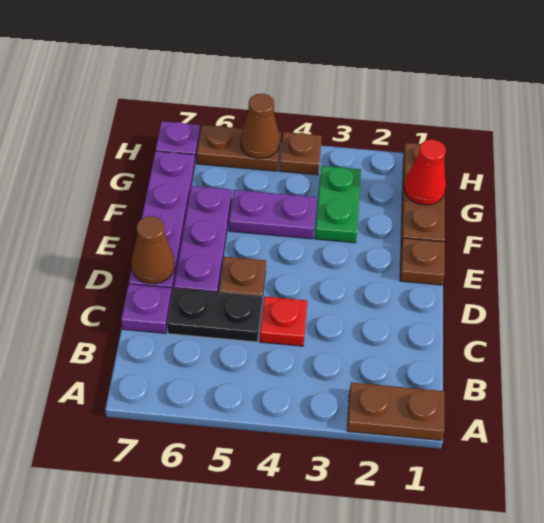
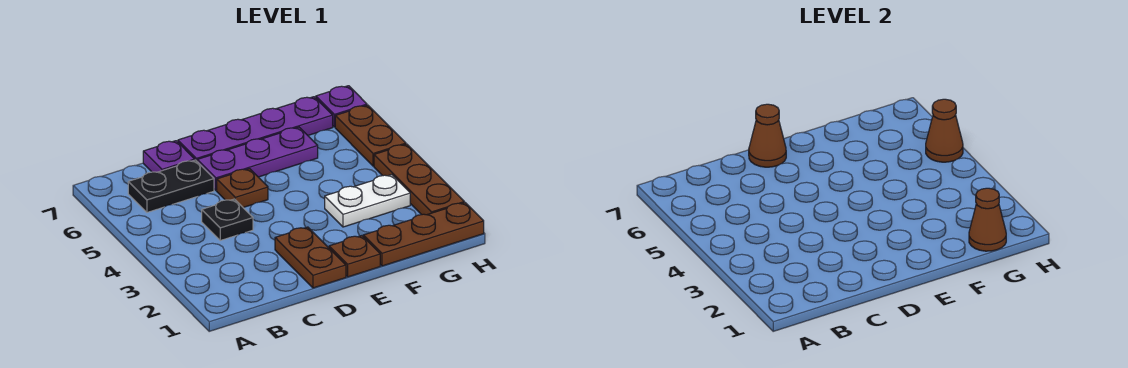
brown plate A1:A2 level 1 -> brown plate D1:D2 level 1
red plate C4 level 1 -> black plate C4 level 1
black plate C5:C6 level 1 -> black plate B6:C6 level 1
green plate F3:G3 level 1 -> white plate F3:G3 level 1
purple plate F4:F5 level 1 -> none
red cone G1 level 2 -> brown cone G1 level 2
brown plate H4 level 1 -> brown plate H2:H4 level 1

